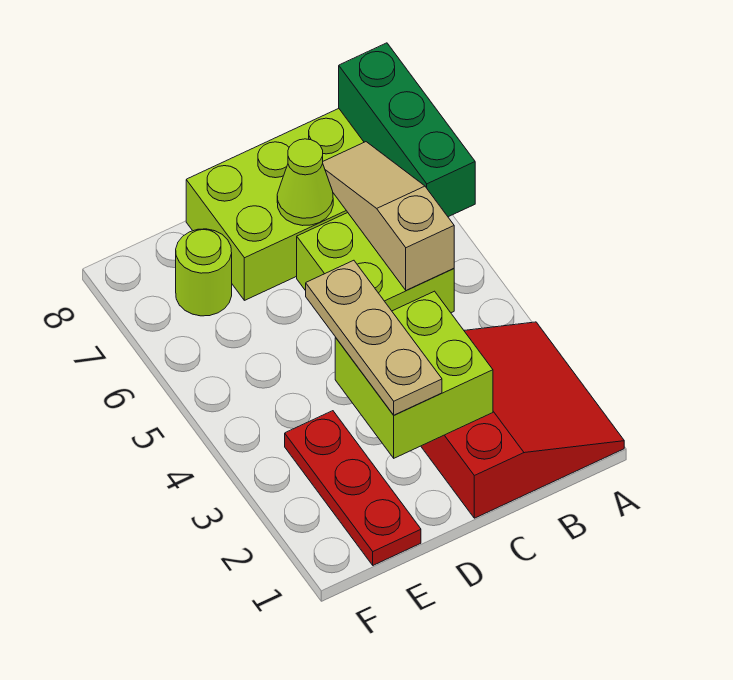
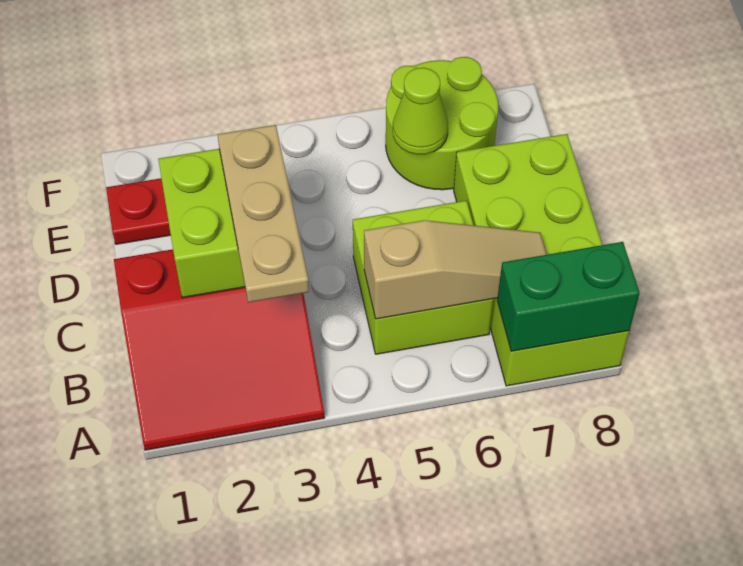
green brick A6:A8 level 2 -> green brick A7:A8 level 2
lime cone C7 level 2 -> lime cone E6 level 2
tan plate D2:D4 level 3 -> tan plate B3:D3 level 3
lime round brick E7 level 1 -> lime round brick E6:F7 level 1

